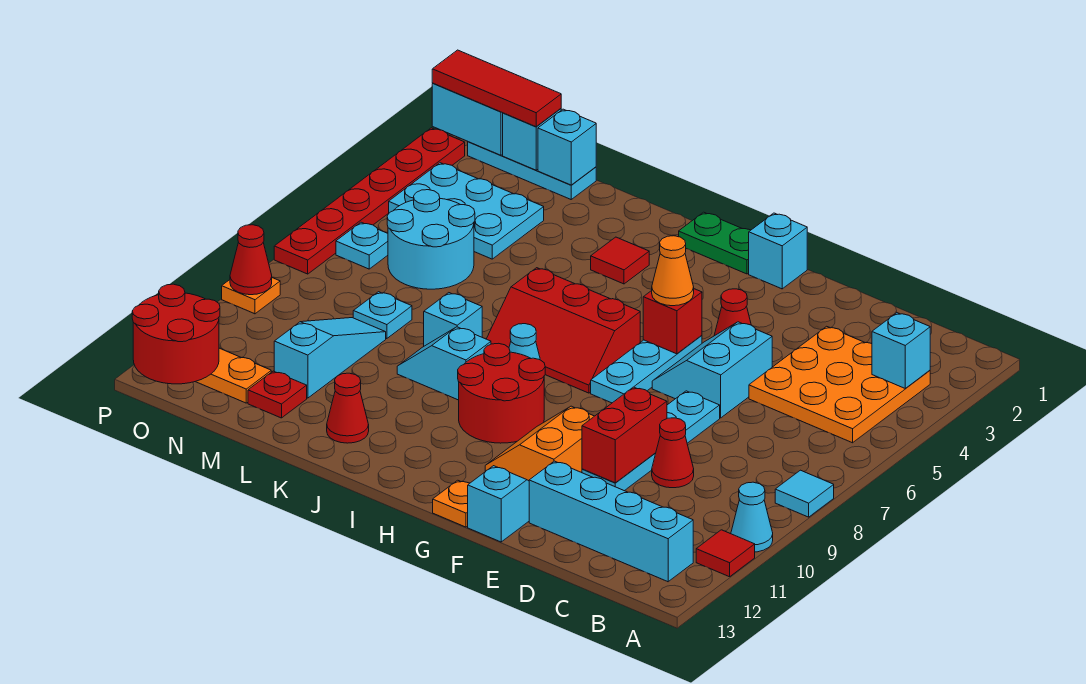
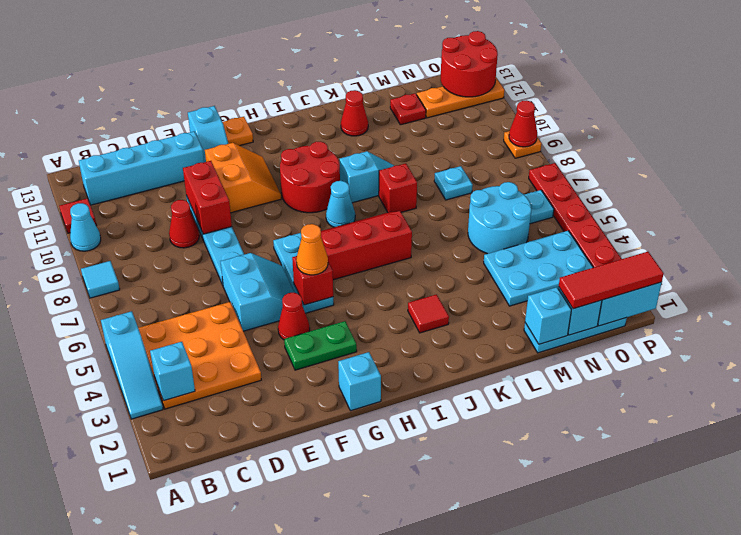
green plate H1:I1 level 1 -> green plate F3:G3 level 1
cyan brick K8 level 1 -> red brick K8 level 1
cyan slope M9:M11 level 1 top 11 -> cyan slope A3:A5 level 1 top 5

